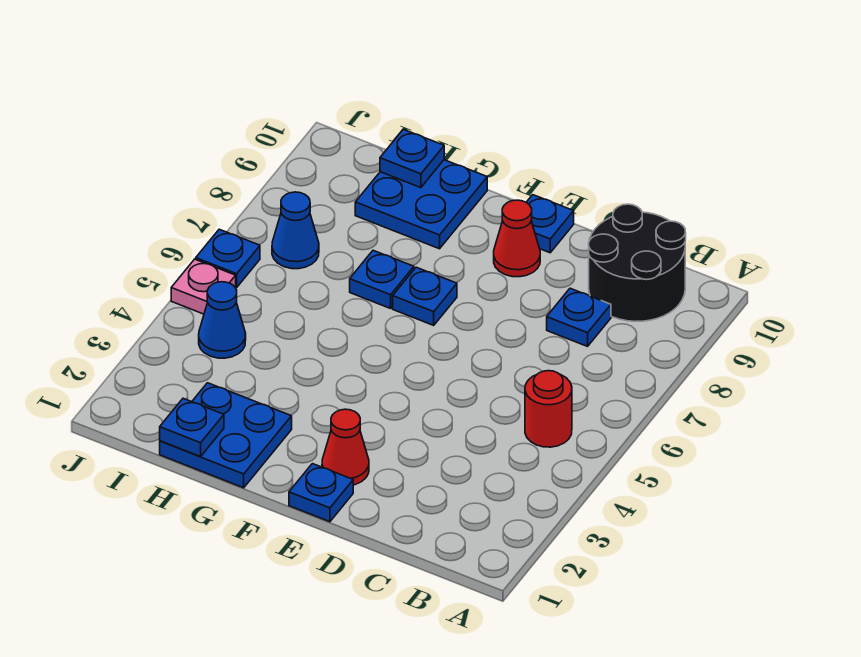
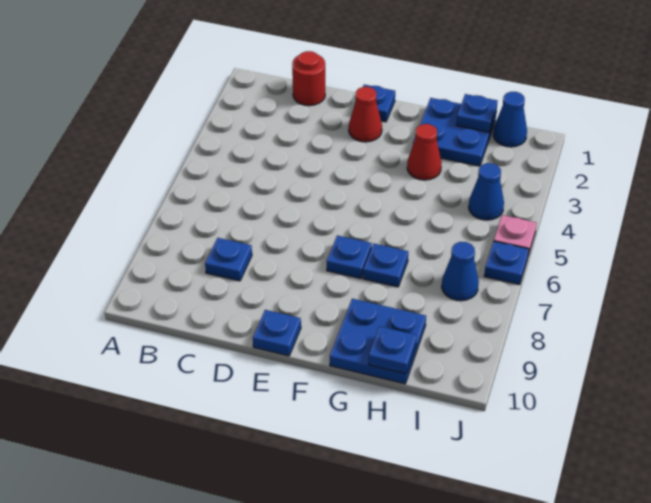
red round brick B5 level 1 -> red round brick C1 level 1
black round brick B9:C10 level 1 -> none
red cone E9 level 1 -> red cone G3 level 1
none -> blue cone I1 level 1

